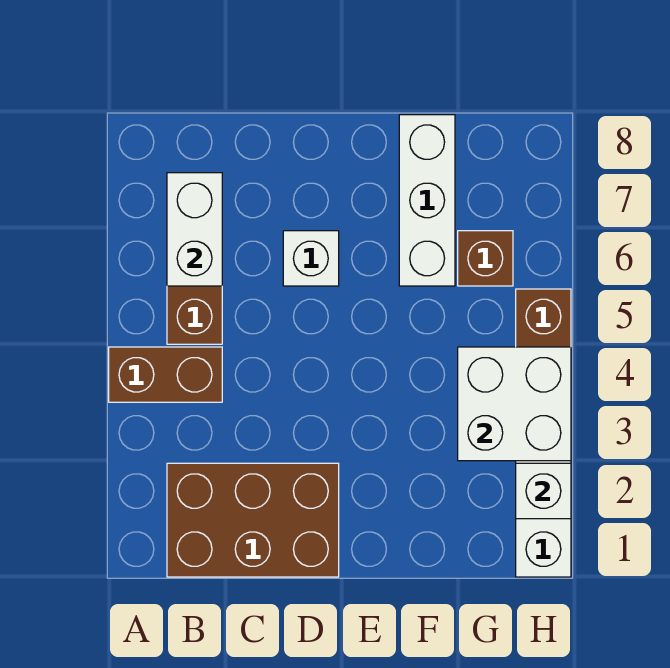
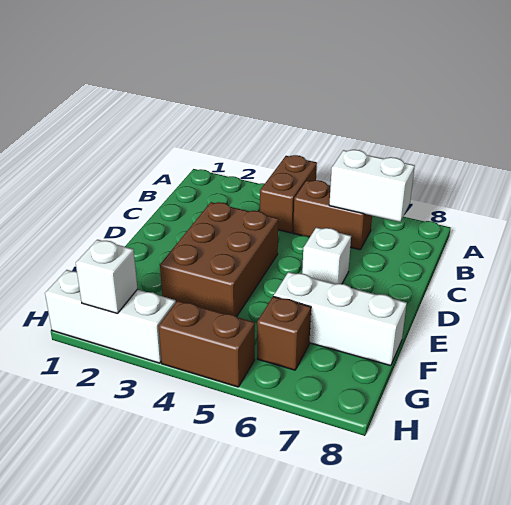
brown brick B1:D2 level 1 -> brown brick D3:F4 level 1
white brick G3:H4 level 2 -> none

